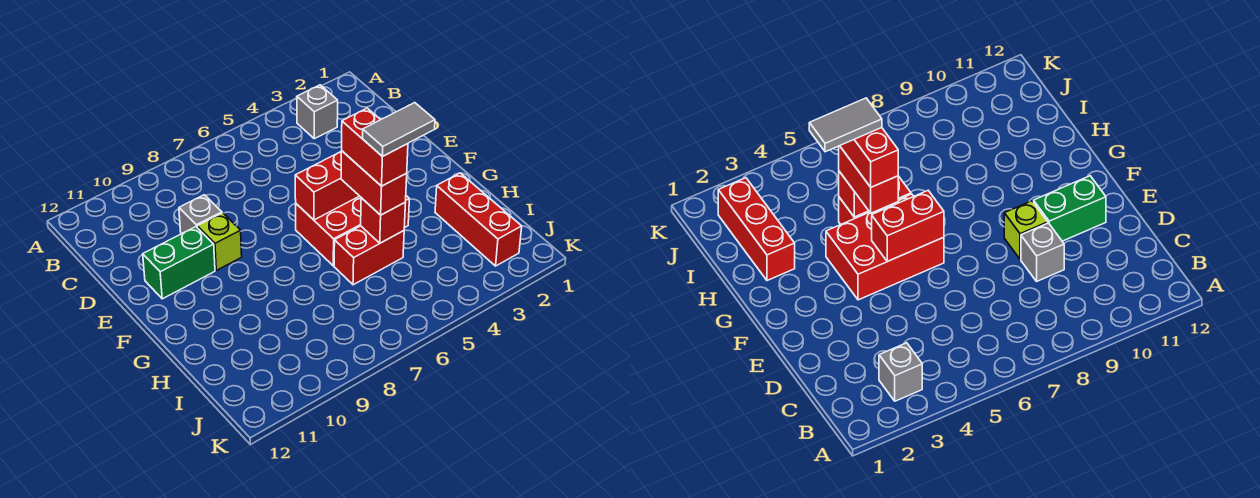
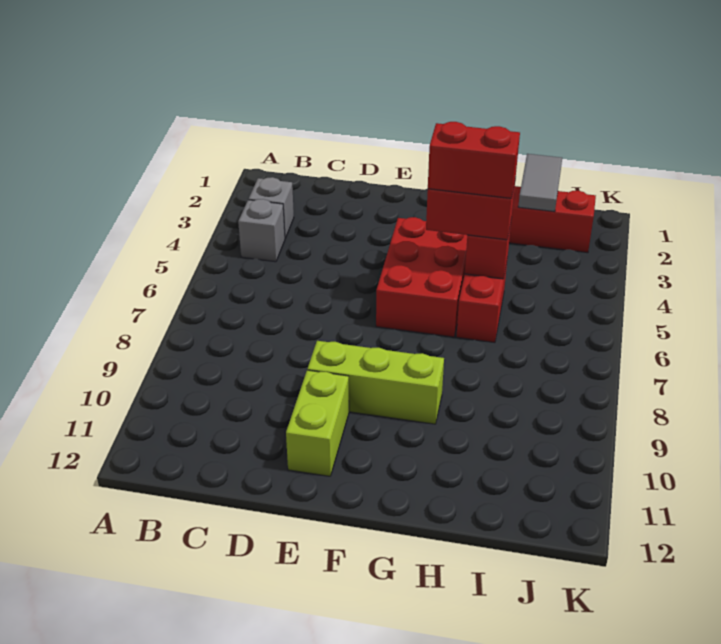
grey brick D9 level 1 -> grey brick B4 level 1
lime brick E9 level 1 -> lime brick E9:G9 level 1
green brick E10:E11 level 1 -> lime brick E10:E11 level 1
red brick F5:F6 level 2 -> none
grey tile H4:H5 level 5 -> grey tile I1:I2 level 2

